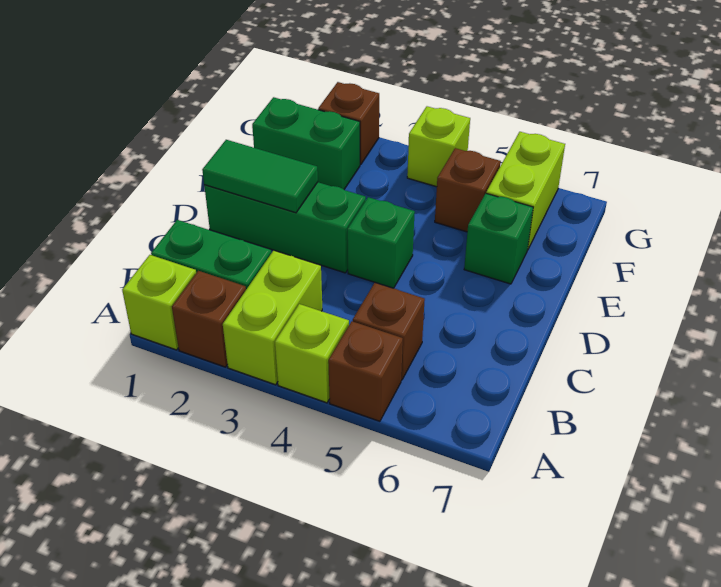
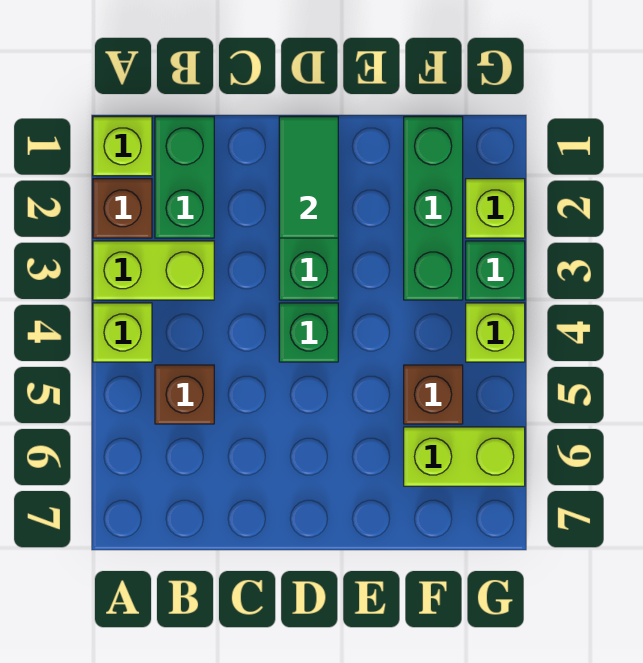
brown brick A5 level 1 -> none
green brick E6 level 1 -> green brick G3 level 1
green brick F1:F2 level 1 -> green brick F1:F3 level 1
brown brick G2 level 1 -> lime brick G2 level 1

